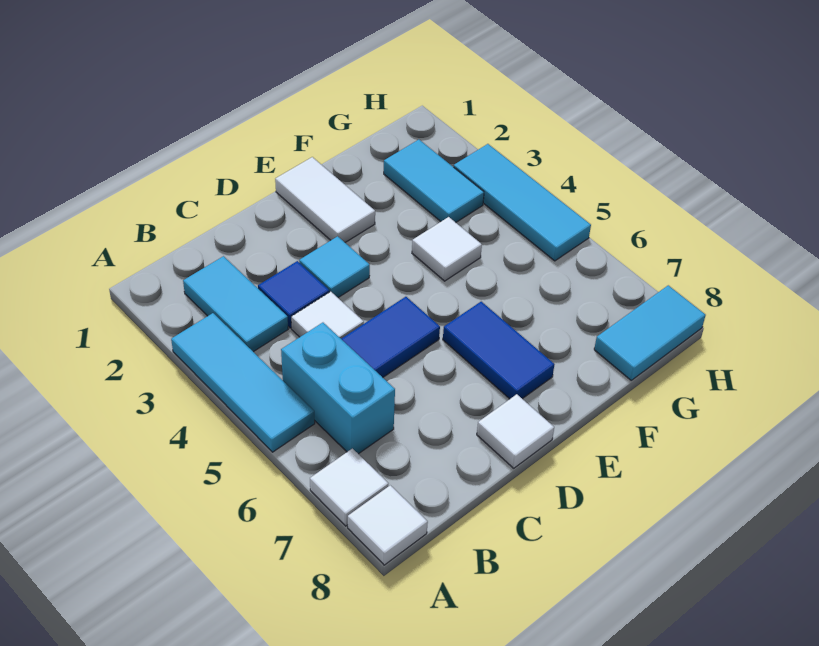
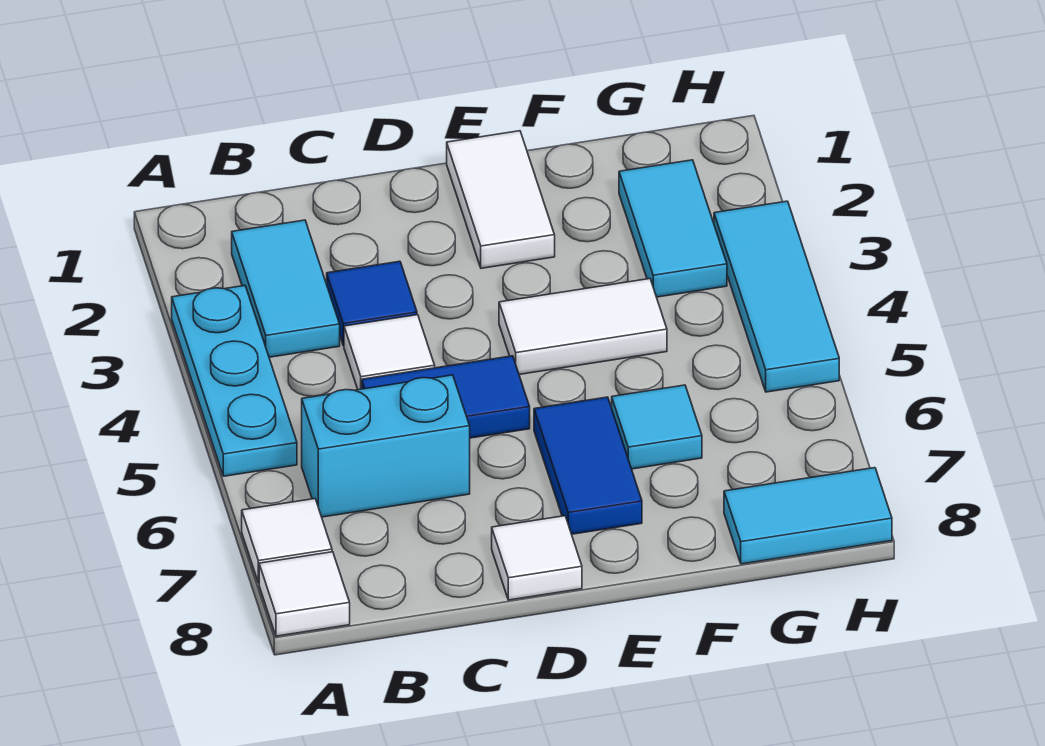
cyan tile A3:A5 level 1 -> cyan plate A3:A5 level 1
cyan brick B5:B6 level 1 -> cyan brick B6:C6 level 1
cyan tile D3 level 1 -> cyan tile F6 level 1
white tile F4 level 1 -> white tile E4:F4 level 1

